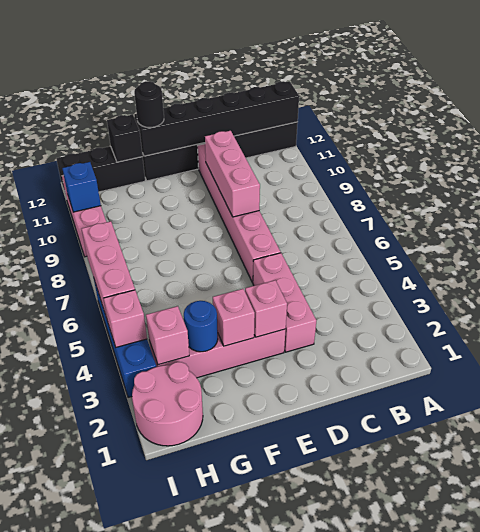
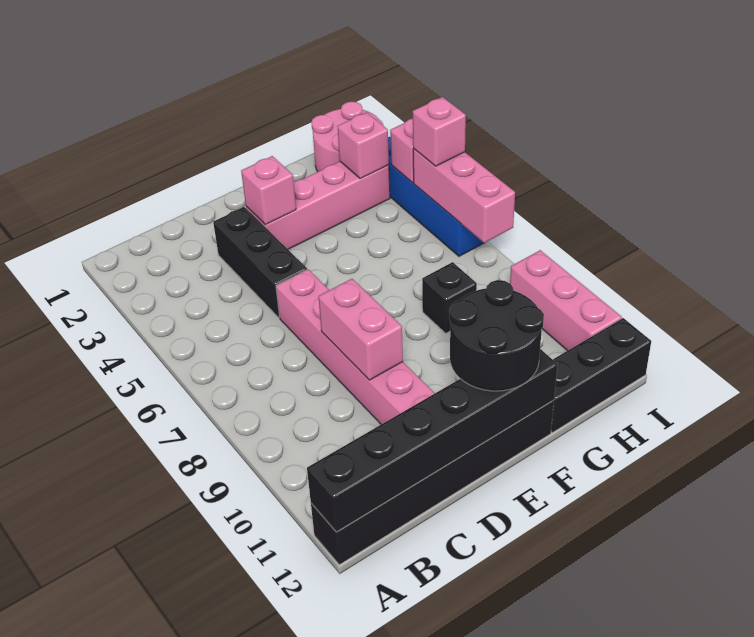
pink brick D3:D5 level 1 -> black brick D3:D5 level 1
pink brick D8:D10 level 2 -> pink brick D8:D9 level 2
pink brick F3 level 2 -> pink brick I5 level 3
black round brick F12 level 3 -> black round brick E11:F12 level 3
blue round brick G3 level 2 -> none
black brick G12 level 2 -> black brick G8 level 1
blue brick I10 level 2 -> none

